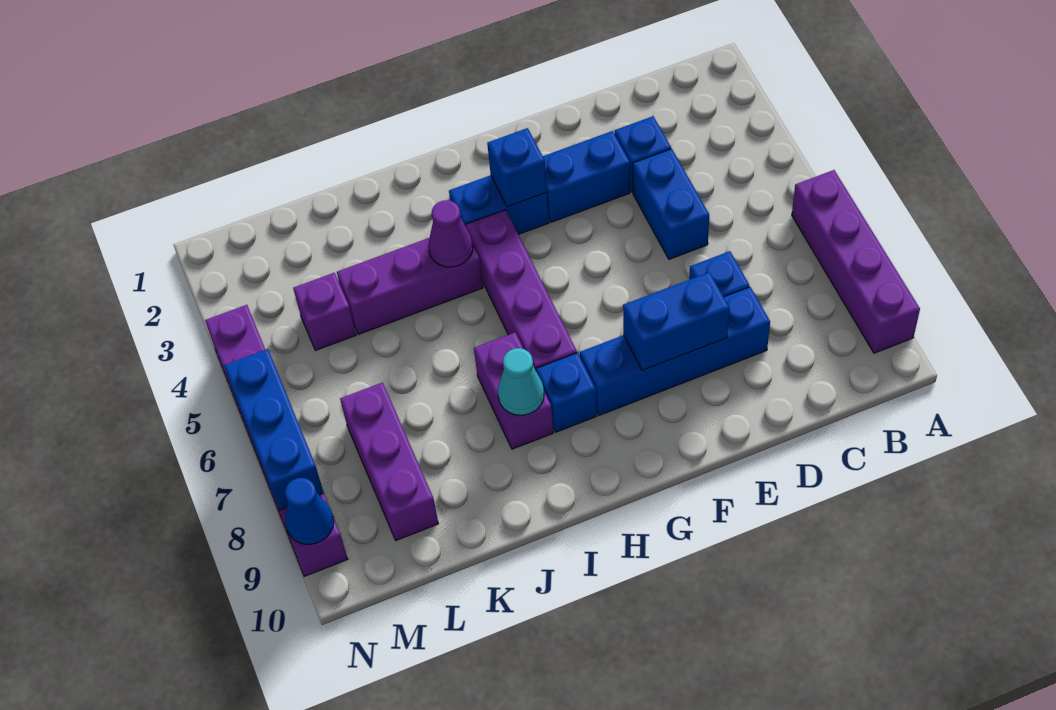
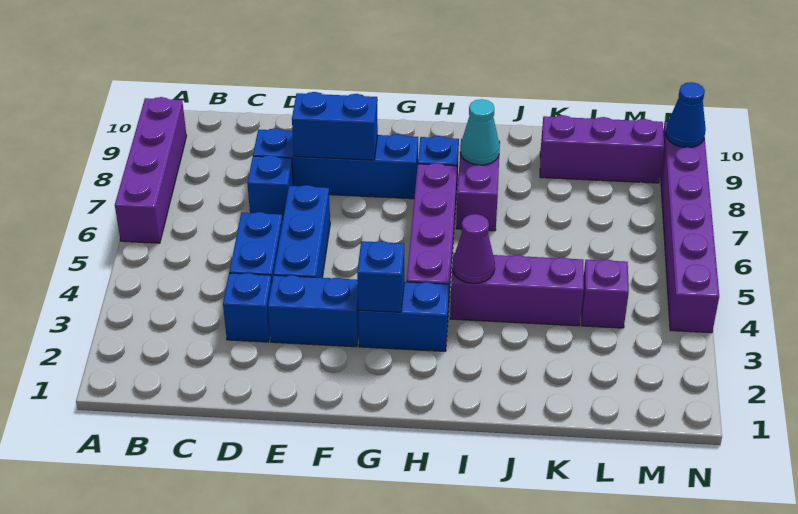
purple brick L7:L9 level 1 -> purple brick K9:M9 level 1
blue brick N6:N8 level 2 -> blue brick E4:E6 level 1

